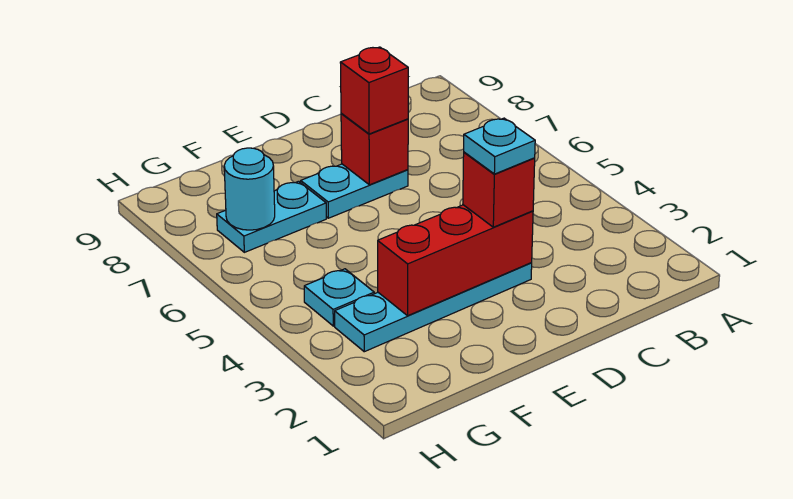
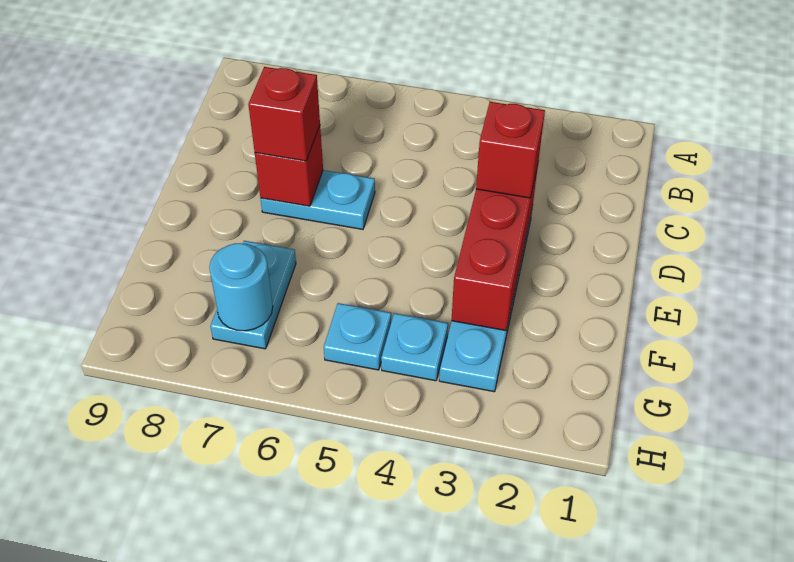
cyan plate D3 level 4 -> cyan plate G5 level 1
cyan plate D7:E7 level 1 -> cyan plate D6:D7 level 1

